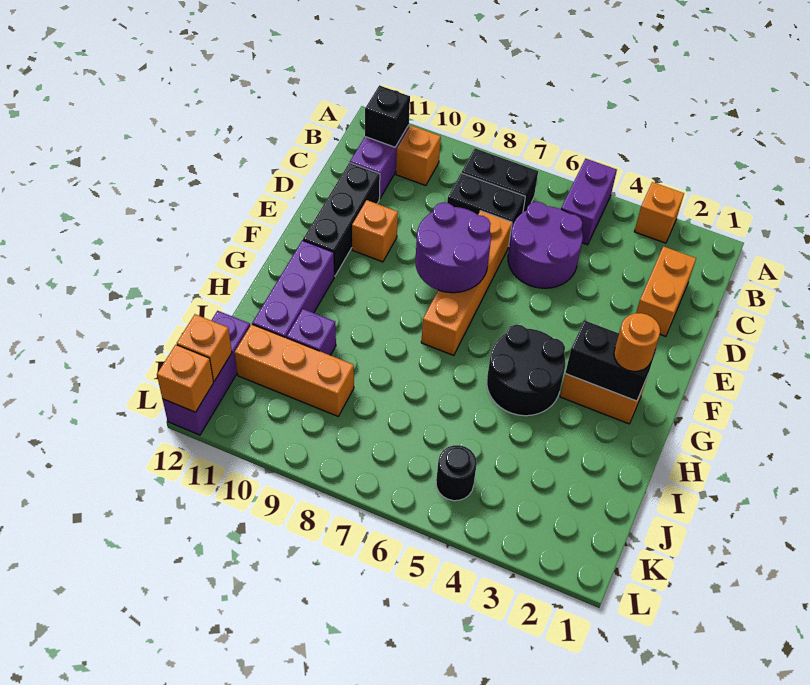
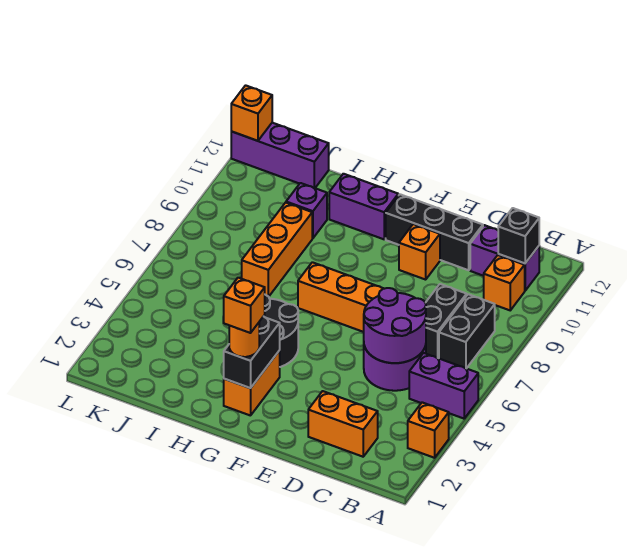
purple round brick E7:F8 level 2 -> purple round brick C5:D6 level 2
purple brick G11:I11 level 1 -> purple brick G11:H11 level 1
orange brick J9:J11 level 1 -> orange brick I7:I9 level 1
black round brick K5 level 1 -> none
orange brick K12 level 2 -> orange brick G2 level 4

